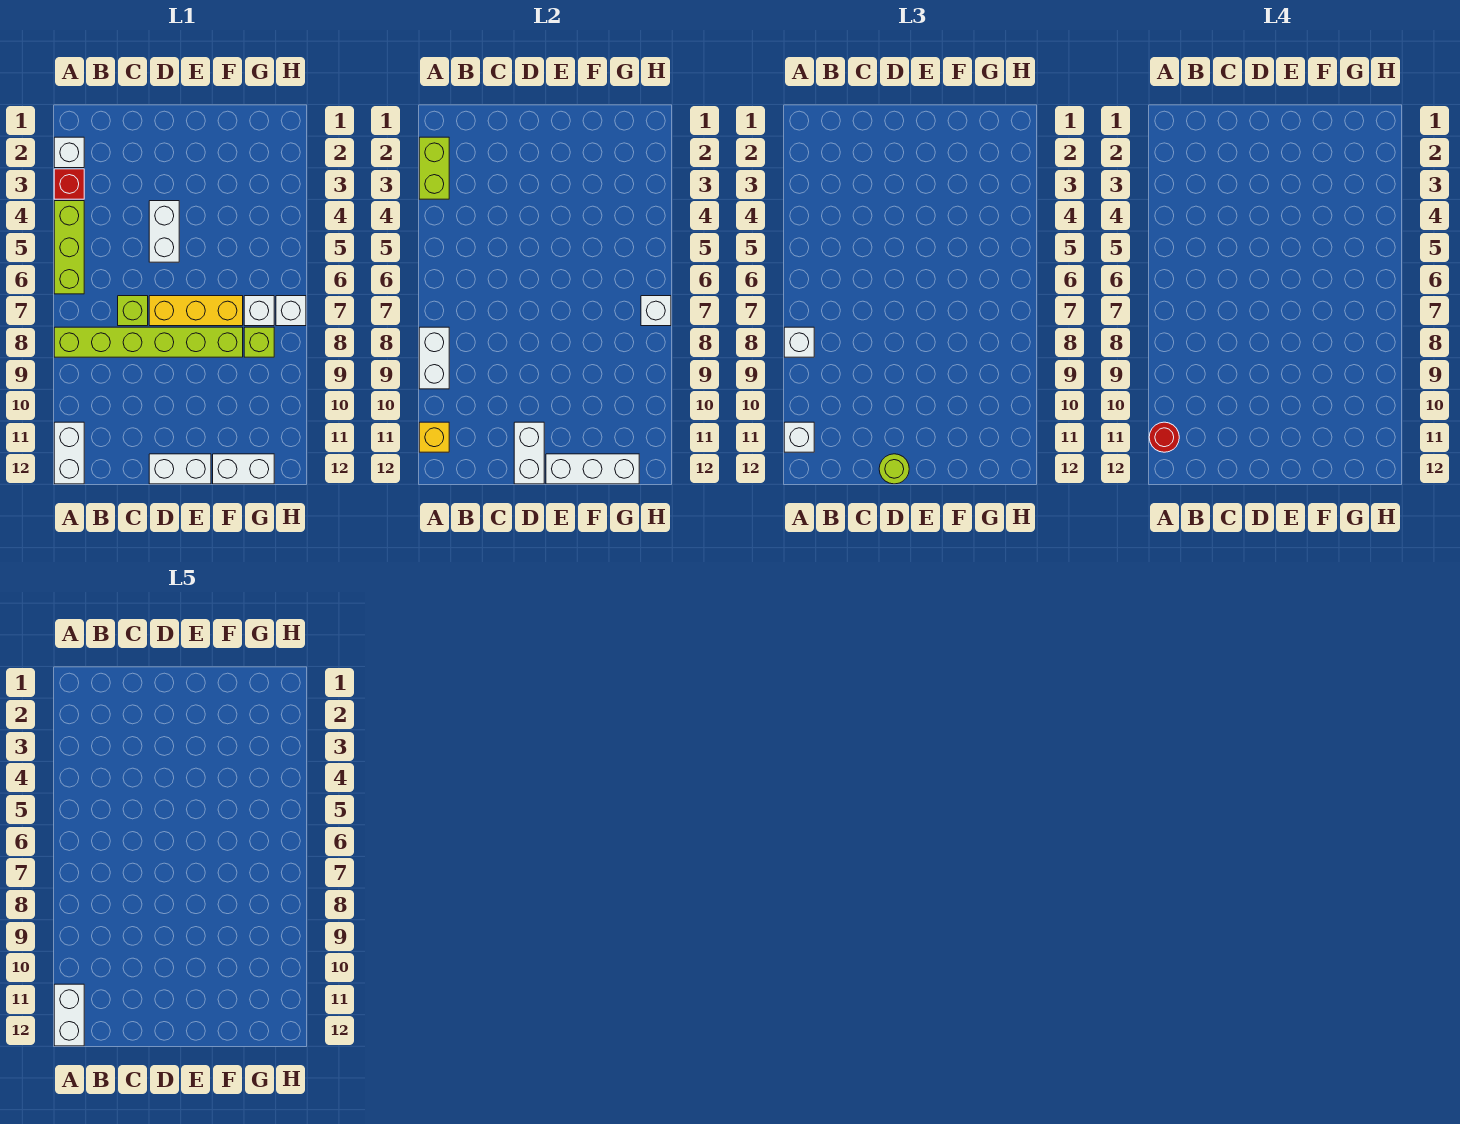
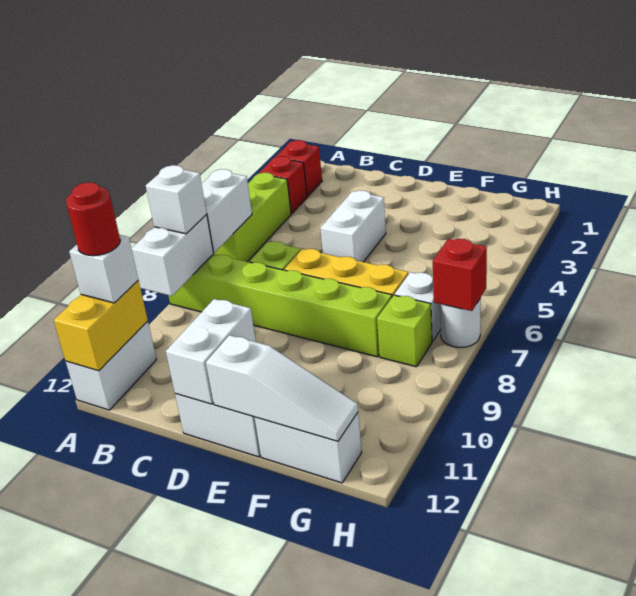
white brick A2 level 1 -> red brick A2 level 1
lime brick A2:A3 level 2 -> none
yellow brick A11 level 2 -> yellow brick A11:A12 level 2
white brick A11:A12 level 5 -> white brick A6:A7 level 2
lime round brick D12 level 3 -> none
white brick E12:G12 level 2 -> white slope E12:G12 level 2 top E
white brick H7 level 1 -> white round brick H7 level 1
white brick H7 level 2 -> red brick H7 level 2

